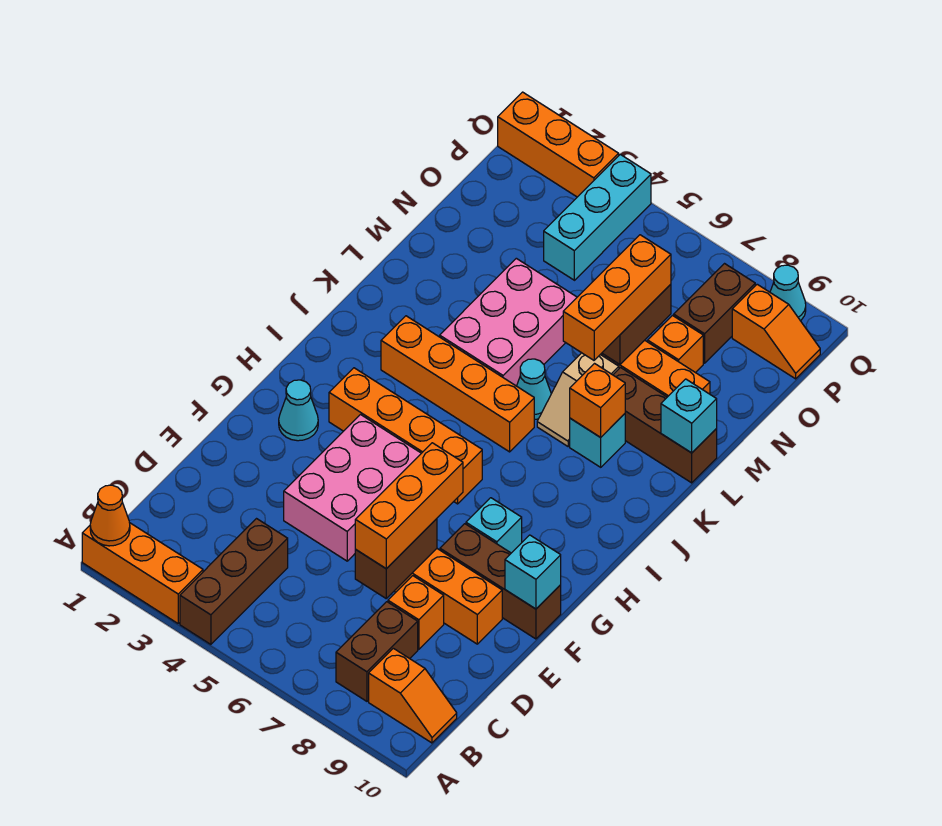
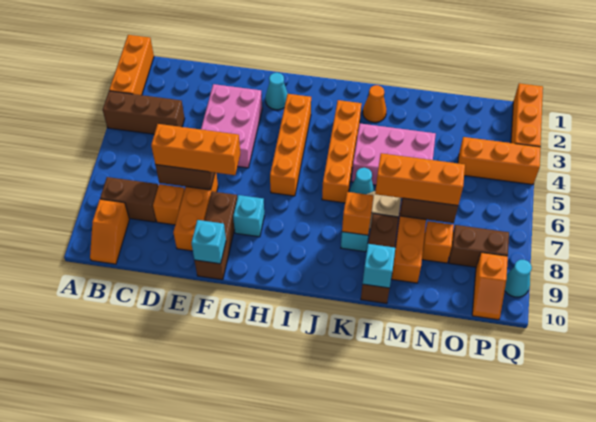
orange cone A1 level 2 -> orange cone K2 level 1
pink brick E4:G5 level 1 -> pink brick E3:F5 level 1
cyan brick O4:Q4 level 1 -> orange brick O4:Q4 level 1

